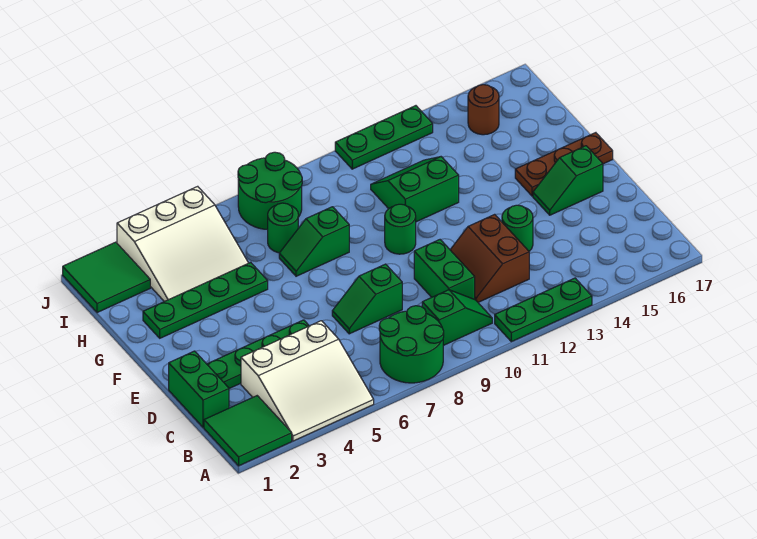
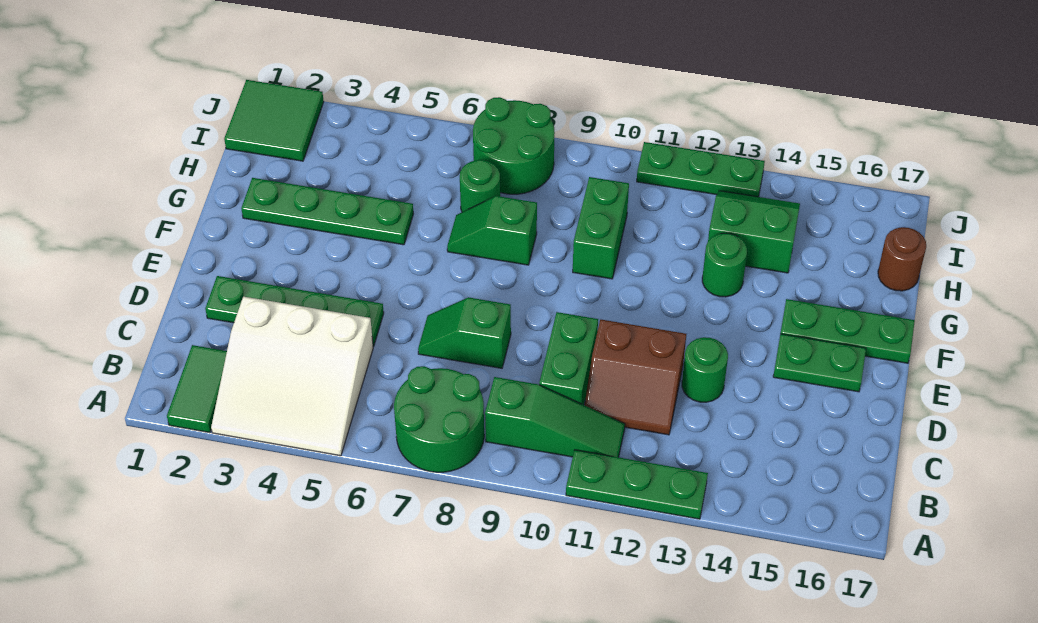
green tile A1:B2 level 1 -> green tile A2:B2 level 1
green slope B9:B10 level 1 top 9 -> green slope B9:B11 level 1 top 9
green brick C1:D1 level 1 -> green brick G10:H10 level 1
brown slope C11:D12 level 1 top 12 -> brown slope C11:D12 level 1 top D
green slope E15:E16 level 1 top 16 -> green plate E15:E16 level 1
green round brick F10 level 1 -> green round brick G13 level 1
brown plate F15:F17 level 1 -> green plate F15:F17 level 1
green slope G11:H12 level 1 top G -> green slope H13:I14 level 1 top H
white slope H3:J5 level 1 top J -> none
brown round brick I15 level 1 -> brown round brick H17 level 1

